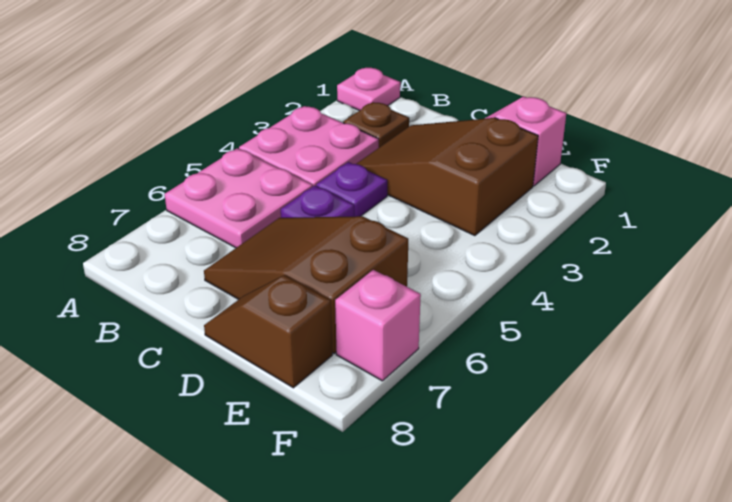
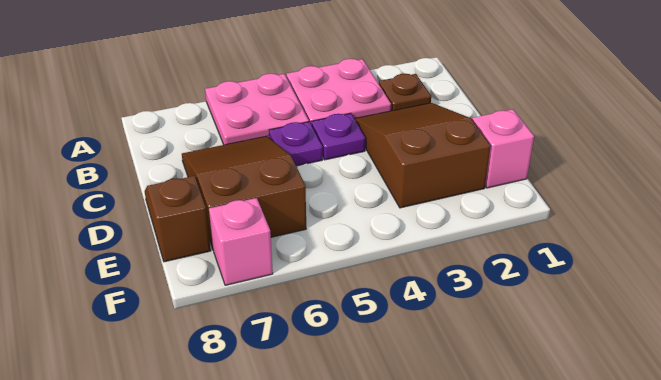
pink plate A1 level 1 -> none

